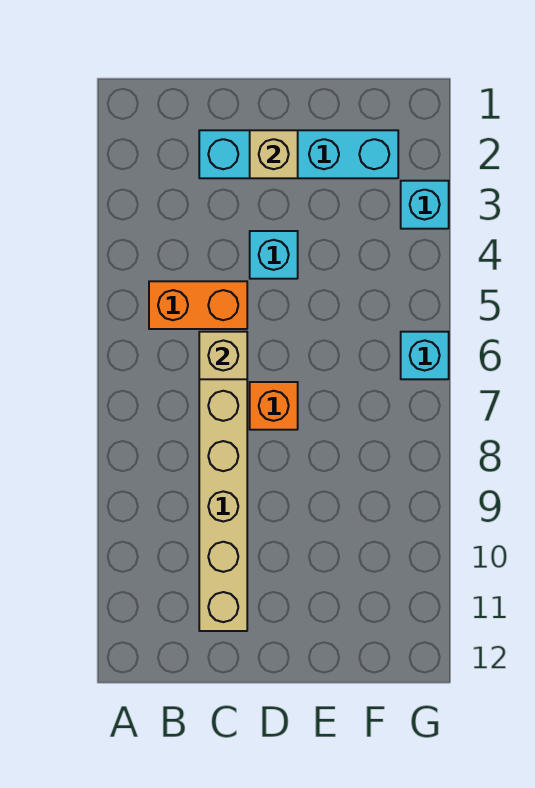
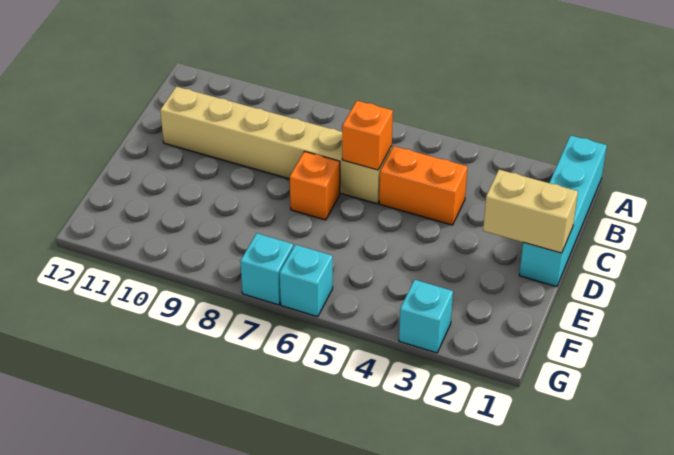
orange brick B5:C5 level 1 -> orange brick C4:C5 level 1
cyan brick C2:F2 level 1 -> cyan brick A1:D1 level 1
tan brick C6 level 2 -> orange brick C6 level 2
tan brick D2 level 2 -> tan brick D1:D2 level 2
cyan brick D4 level 1 -> cyan brick G7 level 1

